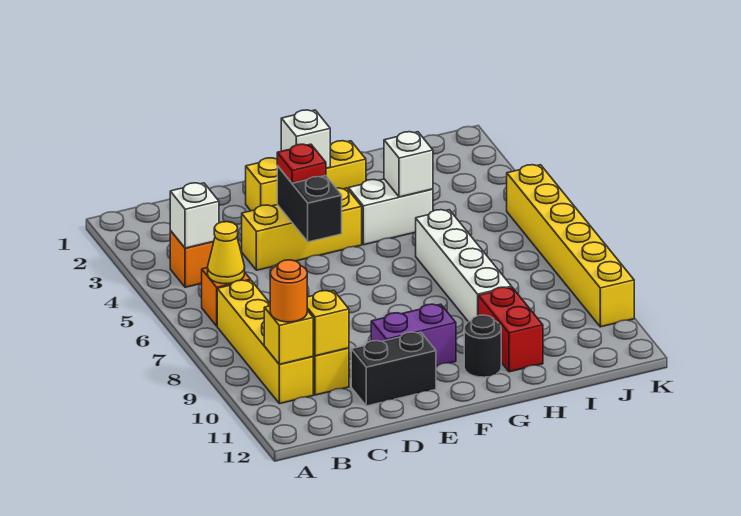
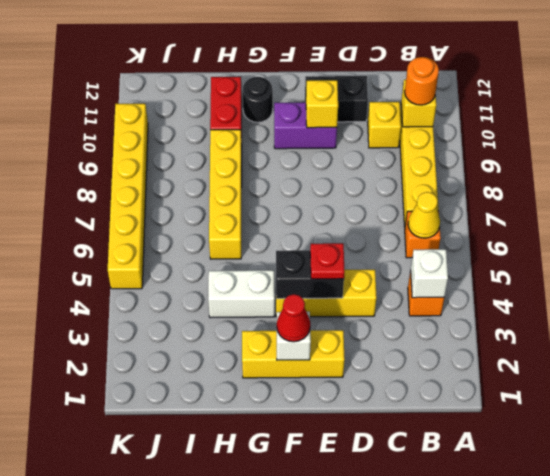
yellow brick C10 level 2 -> yellow brick E10 level 2
black brick E4:E5 level 2 -> black brick E4:F4 level 2
none -> red cone F2 level 3
white brick H4 level 2 -> none
white brick H6:H9 level 1 -> yellow brick H6:H9 level 1

